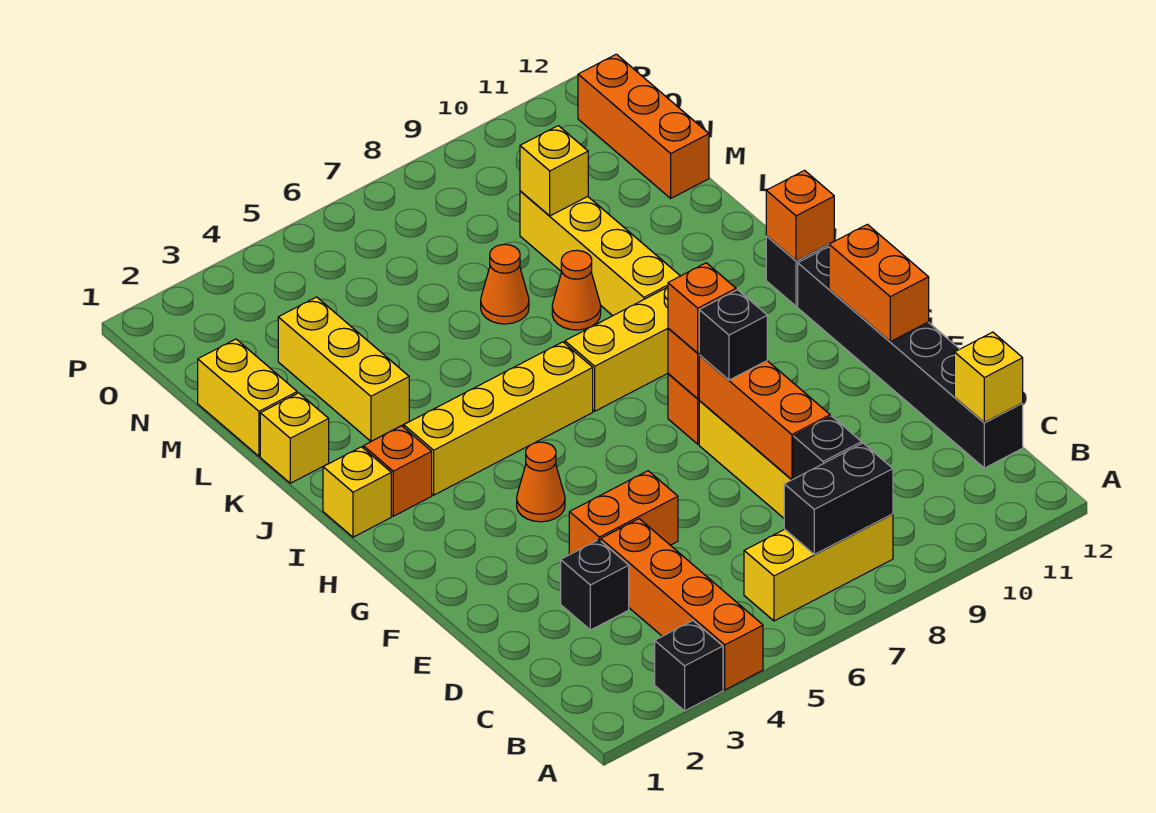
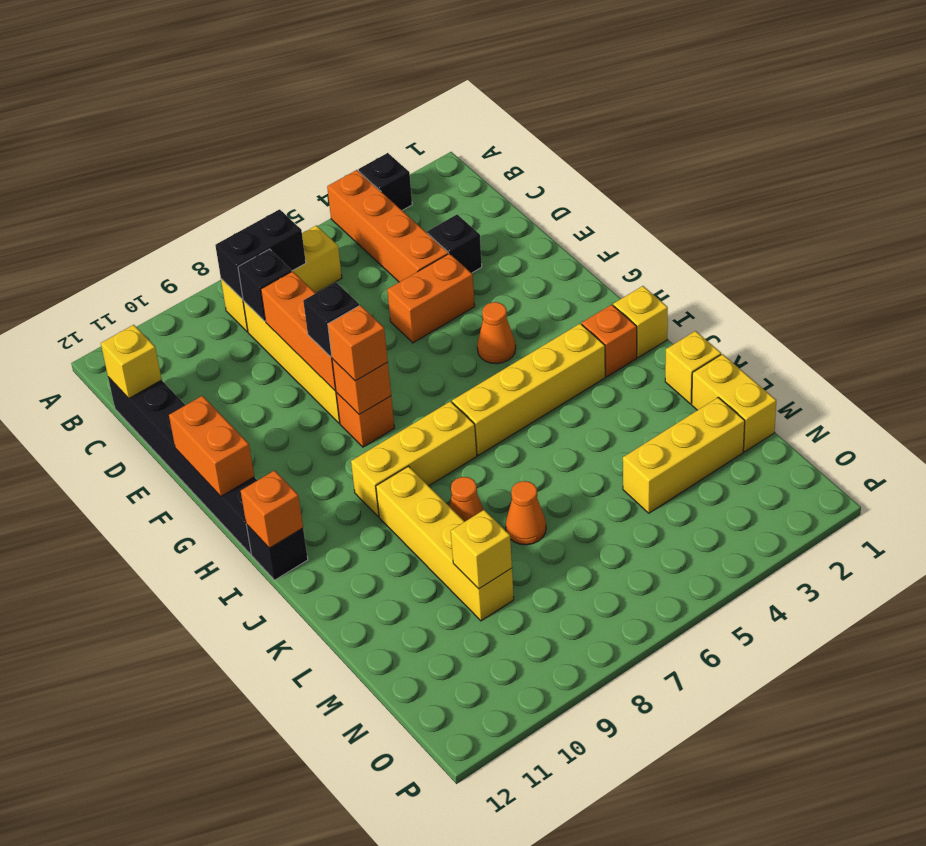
yellow brick K3:M3 level 1 -> yellow brick M2:M4 level 1
orange brick M12:O12 level 1 -> none

